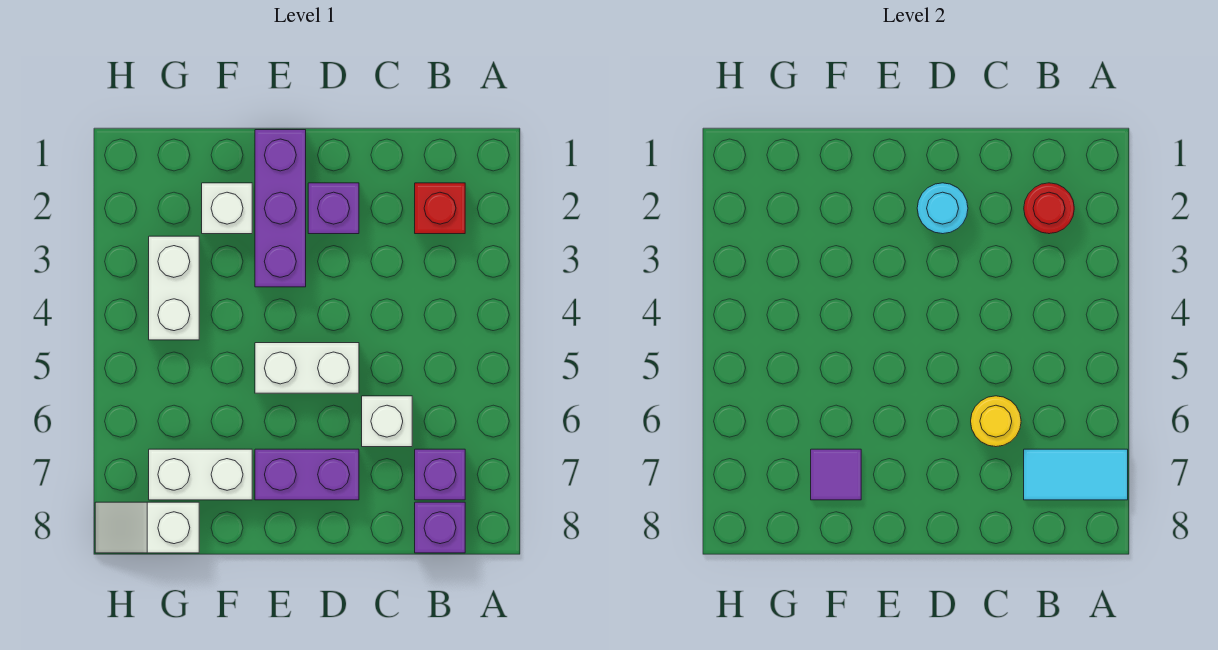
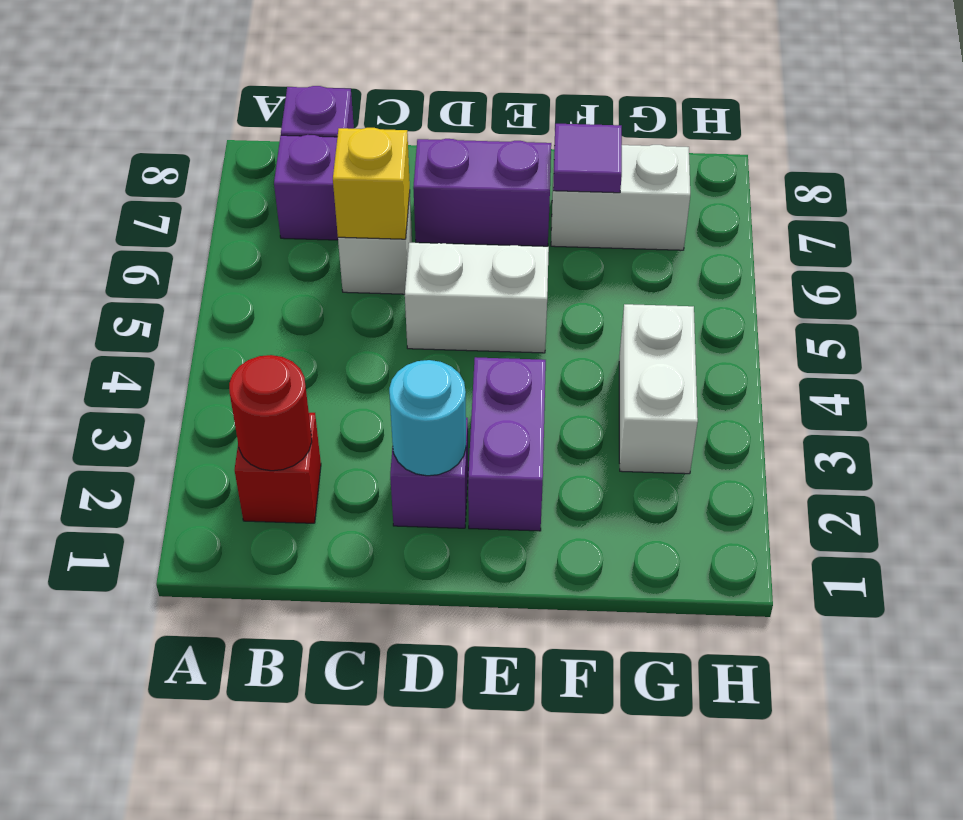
cyan tile A7:B7 level 2 -> none
yellow round brick C6 level 2 -> yellow brick C6 level 2
purple brick E1:E3 level 1 -> purple brick E2:E3 level 1
white brick F2 level 1 -> none
white slope G8:H8 level 1 top G -> none

